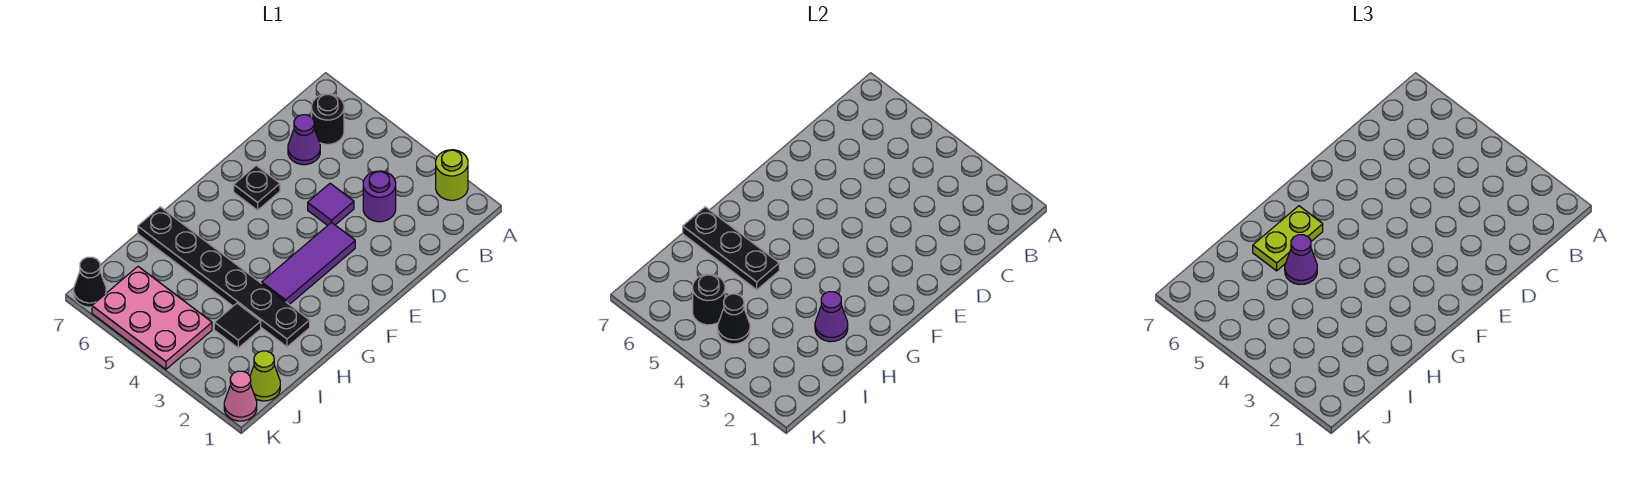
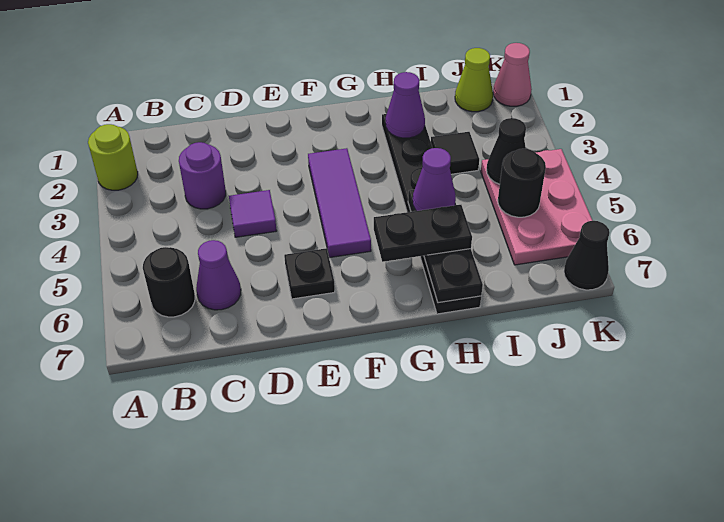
purple tile E3:G3 level 1 -> purple tile F3:F5 level 1
lime plate G6:H6 level 3 -> black plate G6:H6 level 3

